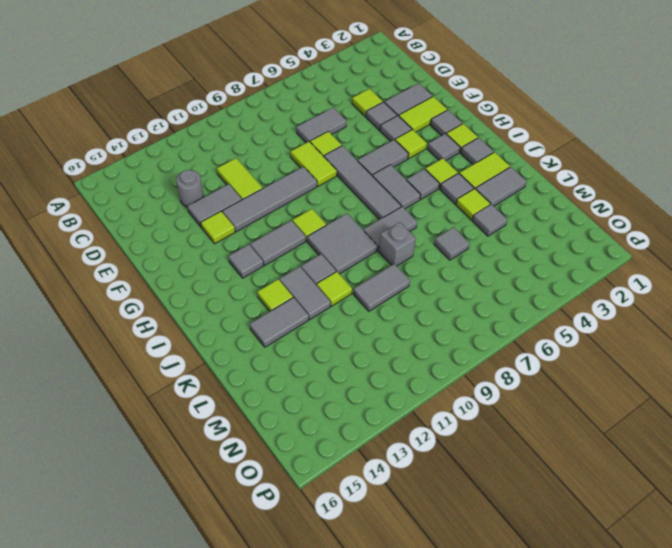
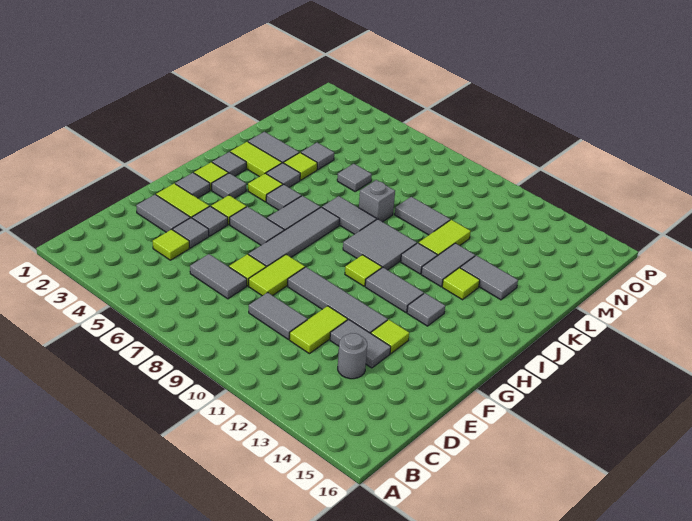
none -> grey tile D9:D10 level 1
lime tile K11 level 1 -> lime tile K11:L11 level 1

